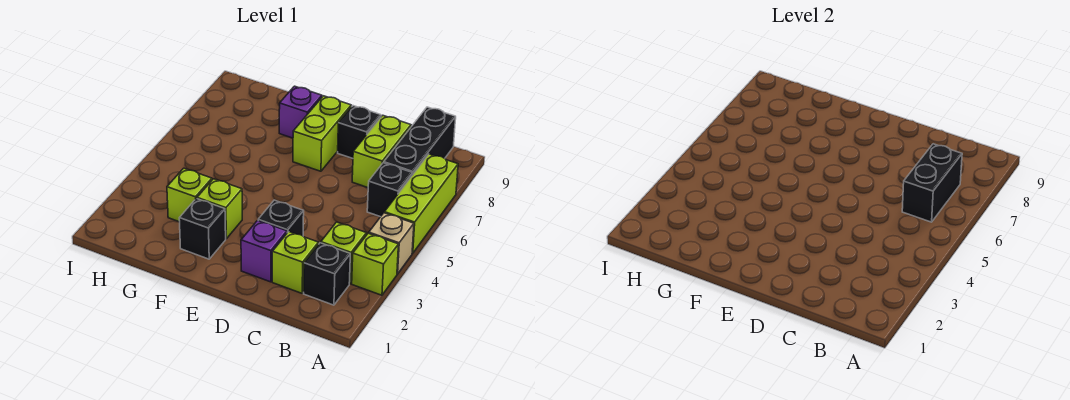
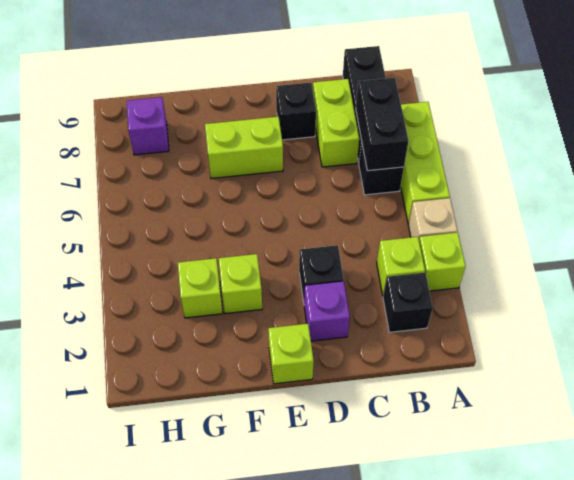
lime brick C2 level 1 -> lime brick E1 level 1
lime brick E7:E8 level 1 -> lime brick E7:F7 level 1
black brick F2 level 1 -> none
purple brick F8 level 1 -> purple brick H8 level 1

